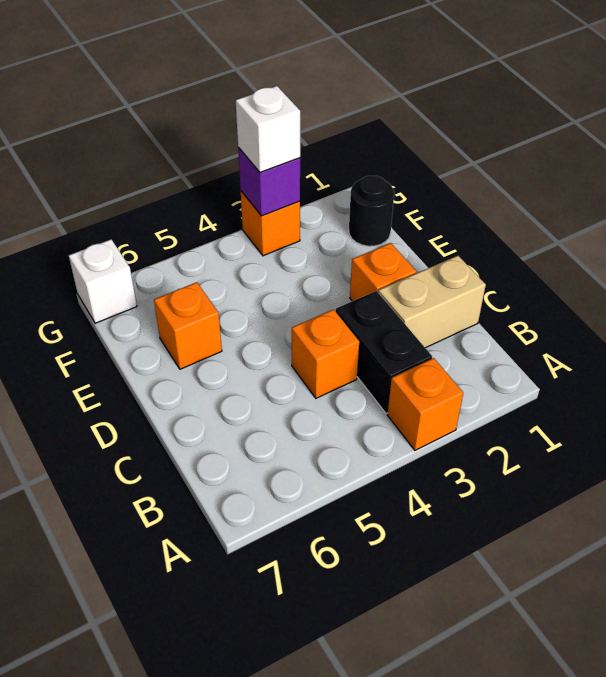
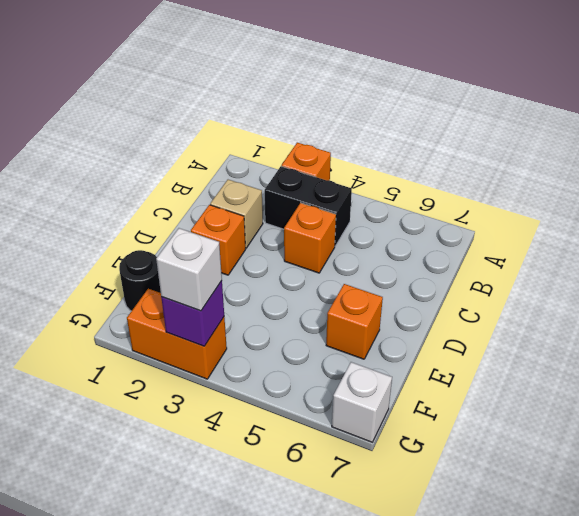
black brick B3:C3 level 1 -> black brick B3:B4 level 1
tan brick C1:C2 level 1 -> tan brick C2 level 1
orange brick G3 level 1 -> orange brick G2:G3 level 1

